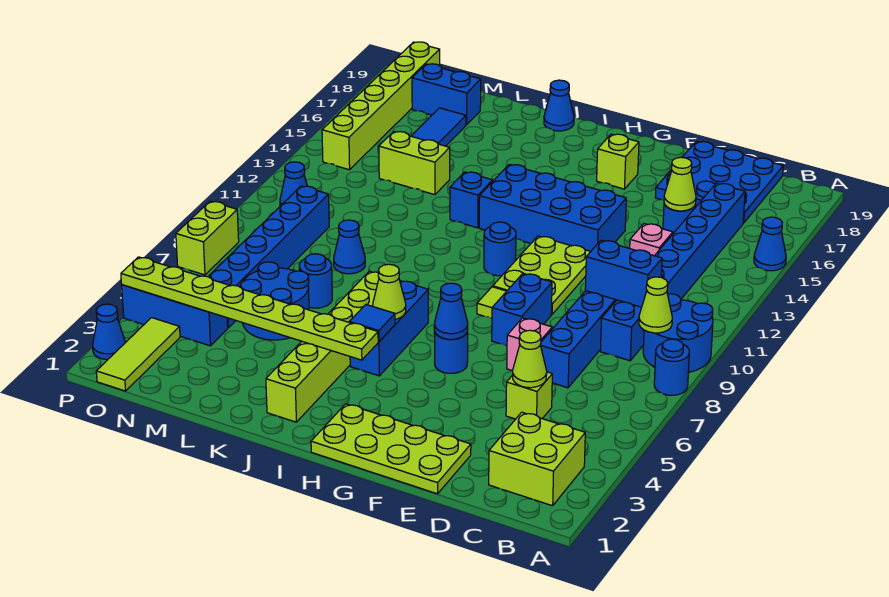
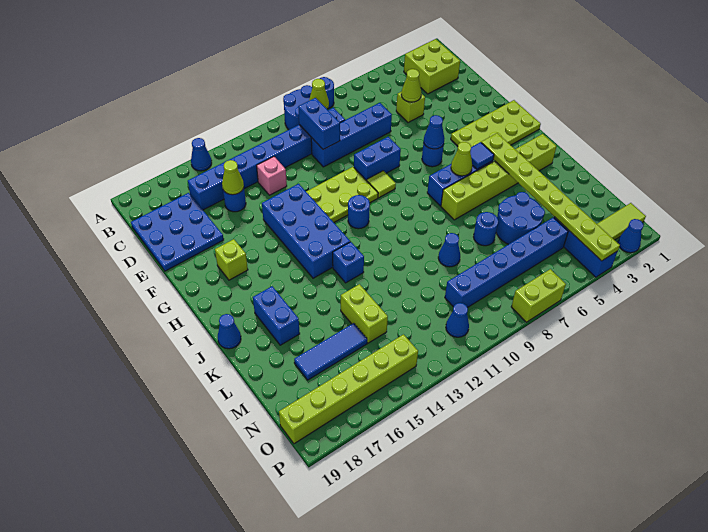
lime plate E1:H2 level 1 -> lime plate G1:H4 level 1
pink brick E7 level 1 -> none
blue brick M18:N18 level 1 -> blue brick J17:K17 level 1

